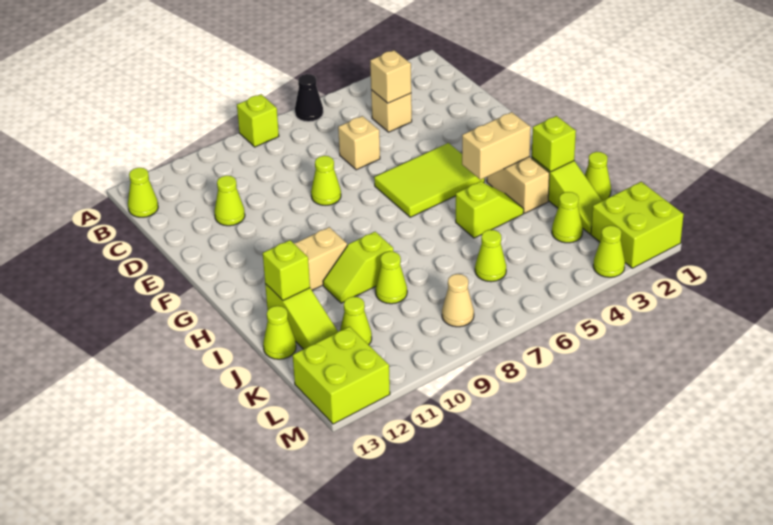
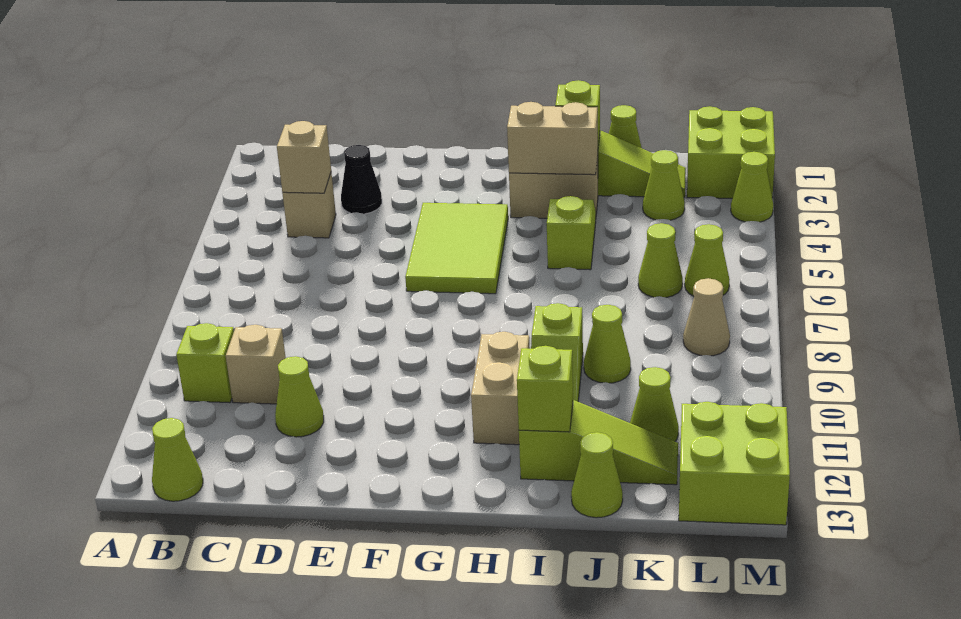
black cone A6 level 1 -> black cone D3 level 1
lime brick A8 level 1 -> lime brick B10 level 1
tan brick D6 level 1 -> tan brick C10 level 1
lime cone E8 level 1 -> lime cone L6 level 1
tan brick H3:H4 level 2 -> tan brick H3:I3 level 2

